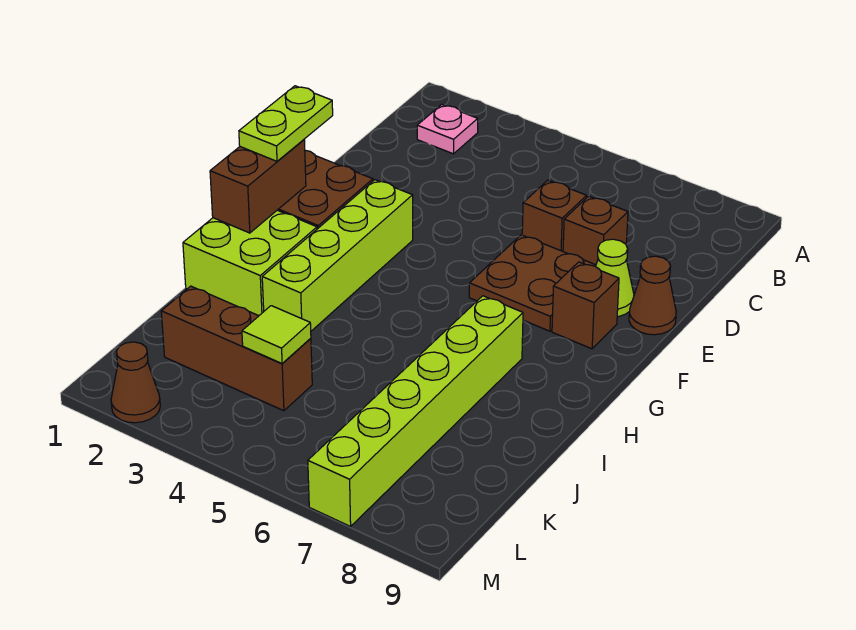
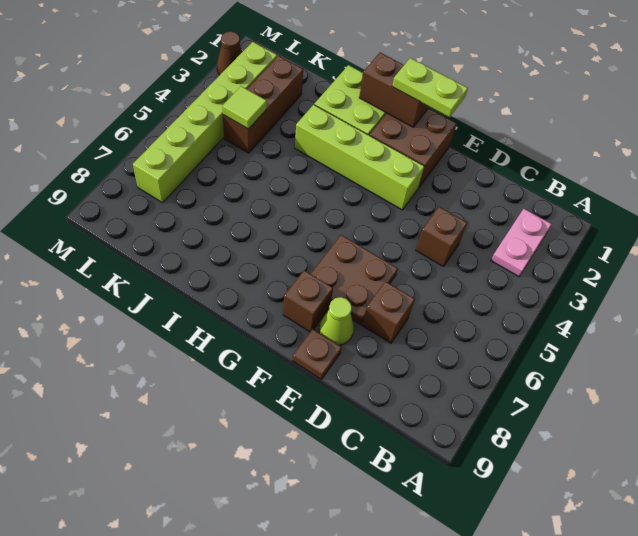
pink plate B2 level 1 -> pink plate B2:B3 level 1
brown brick D6 level 1 -> brown brick D4 level 1
brown cone E9 level 1 -> brown plate E9 level 1
lime brick H7:M7 level 1 -> lime brick L2:L7 level 1

